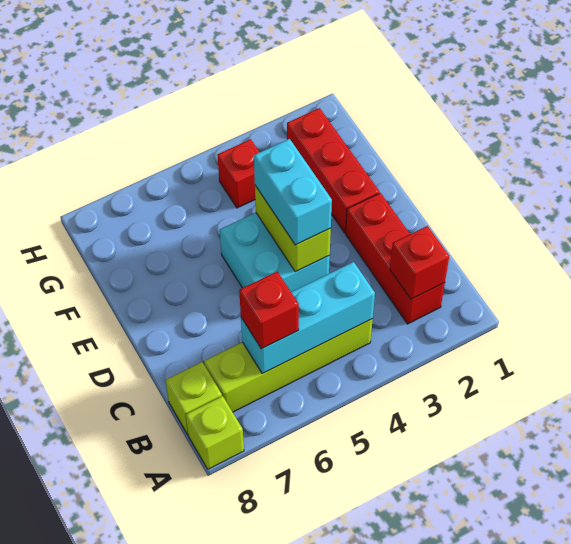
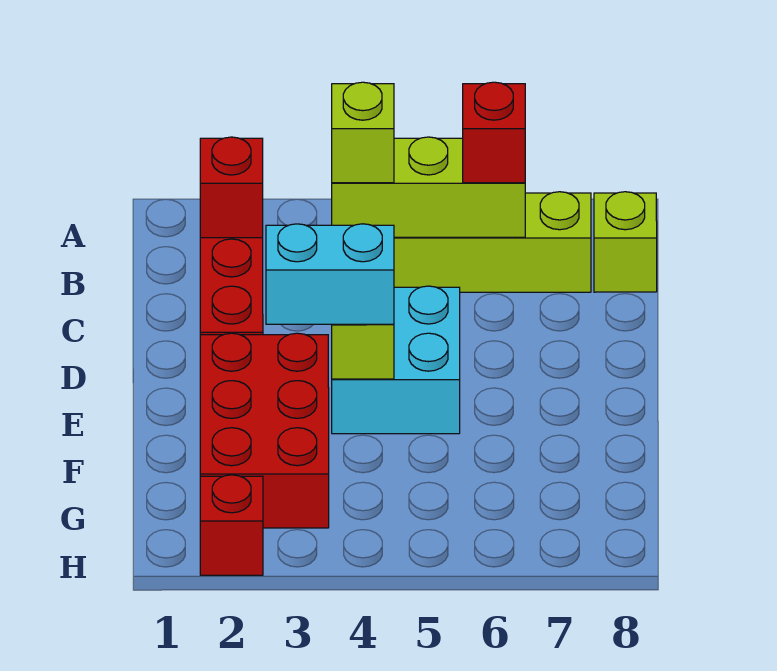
lime brick A8 level 1 -> lime brick B4 level 3
cyan brick B4:B6 level 2 -> lime brick B4:B6 level 2
cyan brick D4:E4 level 3 -> cyan brick E3:E4 level 3
red brick E2:G2 level 1 -> red brick E2:G3 level 1
red brick G4 level 1 -> red brick H2 level 1

